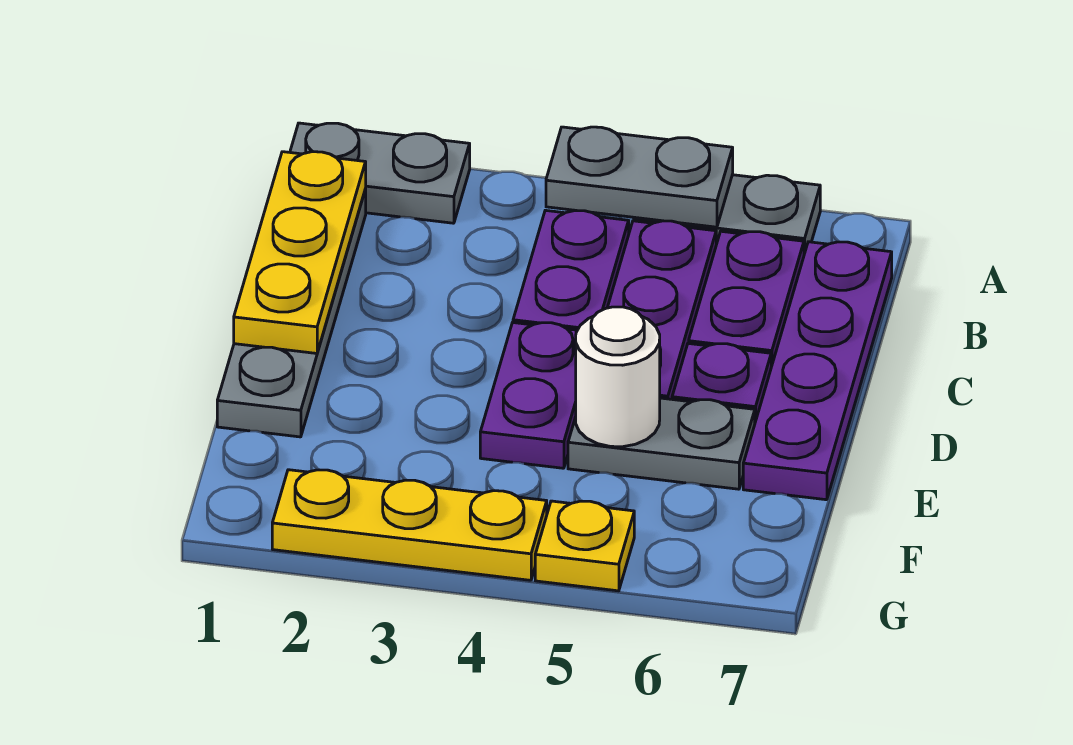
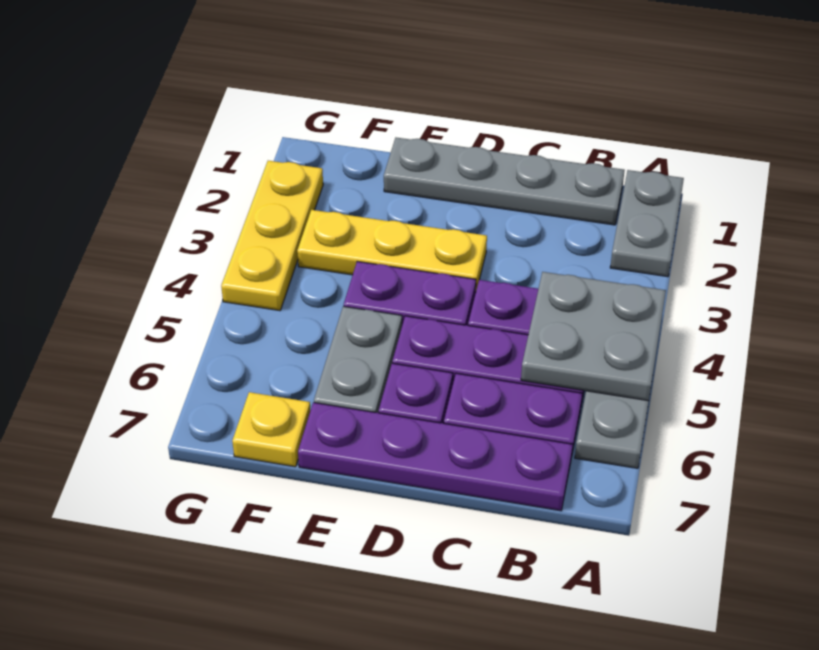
grey plate A4:A5 level 2 -> grey plate A4:B5 level 2
yellow plate B1:D1 level 2 -> yellow plate D3:F3 level 1
white round brick E5 level 2 -> none
yellow plate G5 level 1 -> yellow plate F7 level 1

